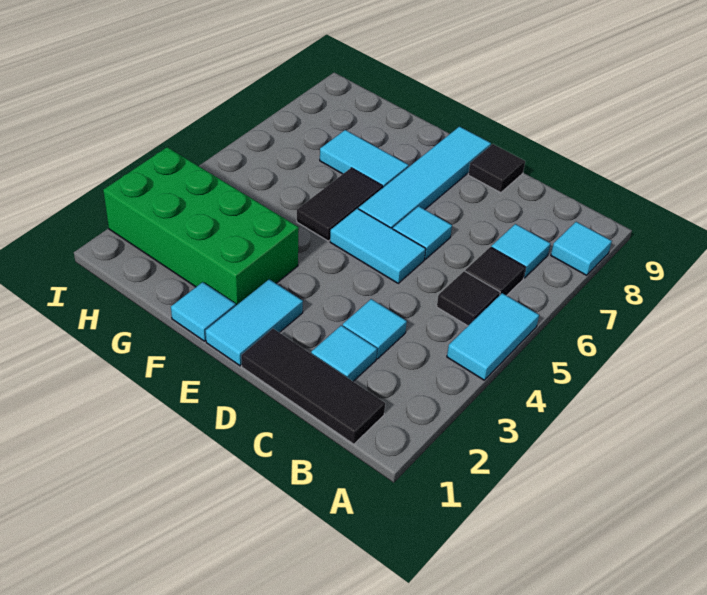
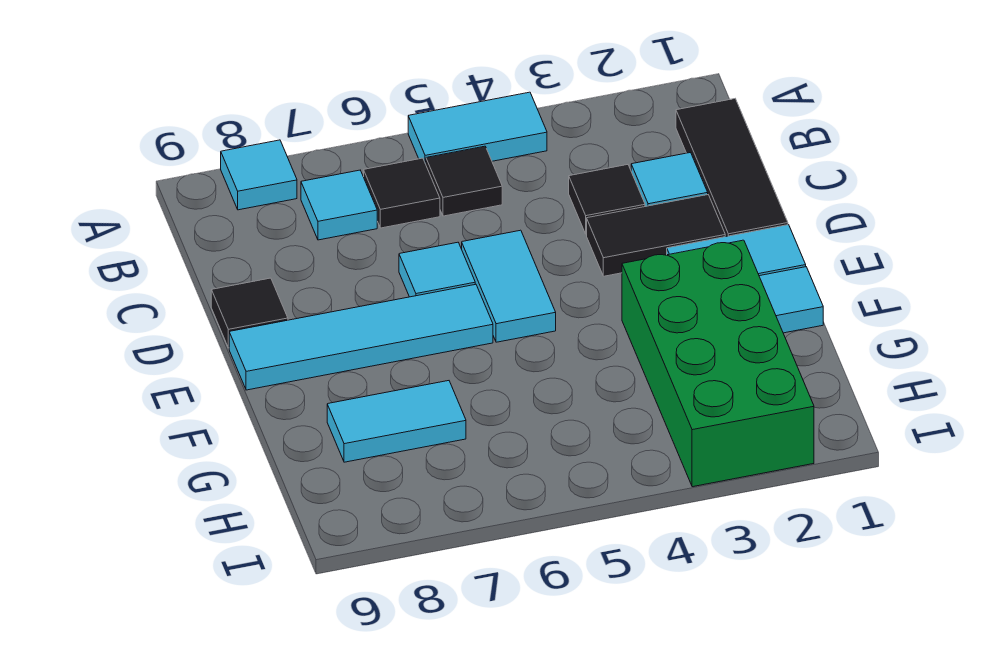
cyan tile C3 level 1 -> black tile C3 level 1
black tile F5:F6 level 1 -> black tile D2:D3 level 1
cyan tile F7:G7 level 1 -> cyan tile G7:G8 level 1

